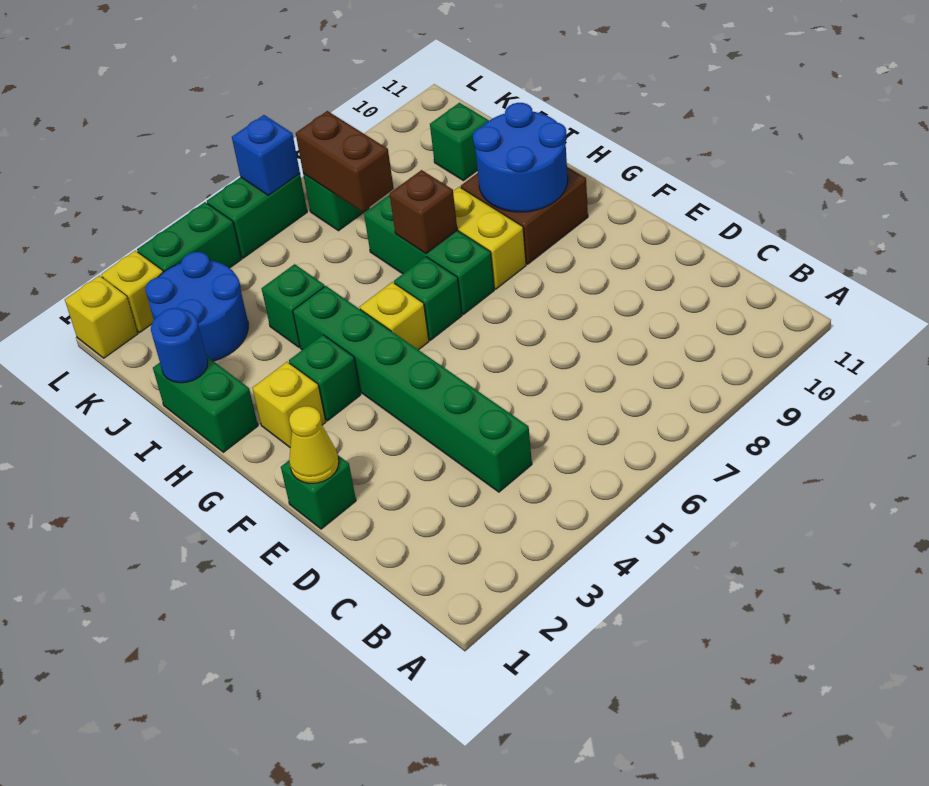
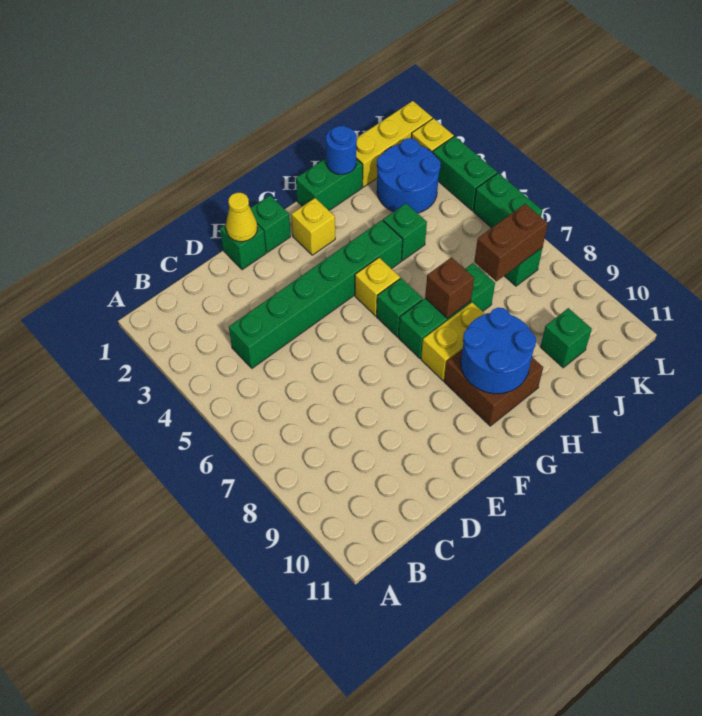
green brick G3 level 1 -> green brick F1 level 1
yellow brick L1 level 1 -> yellow brick J1:L1 level 1
blue brick L6 level 2 -> none

